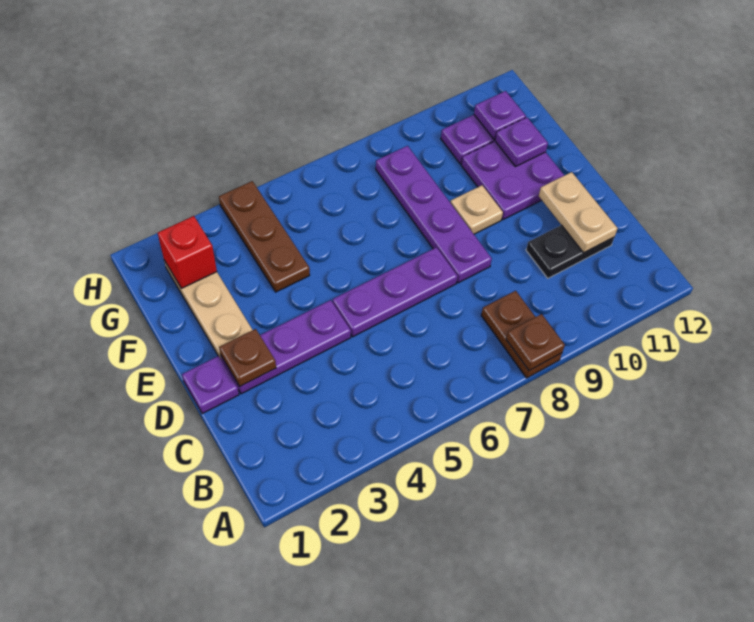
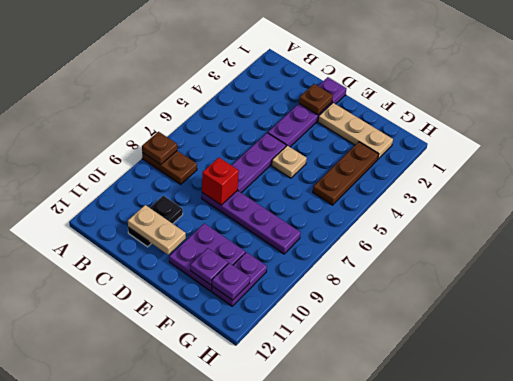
tan plate E9 level 1 -> tan plate E5 level 1
brown plate F4:H4 level 1 -> brown plate G3:G5 level 1
red brick G2 level 2 -> red brick D8 level 2

